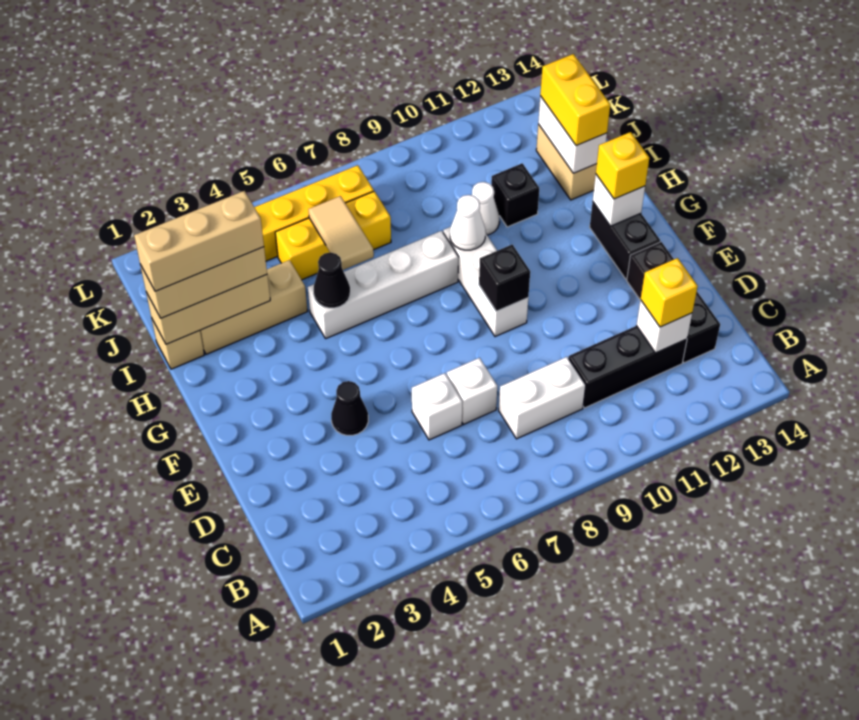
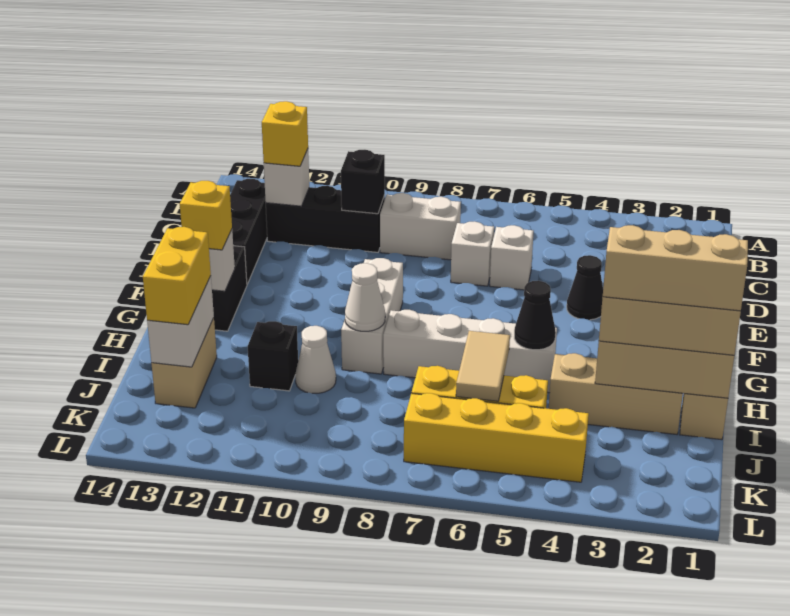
black brick F9 level 2 -> black brick C10 level 2

